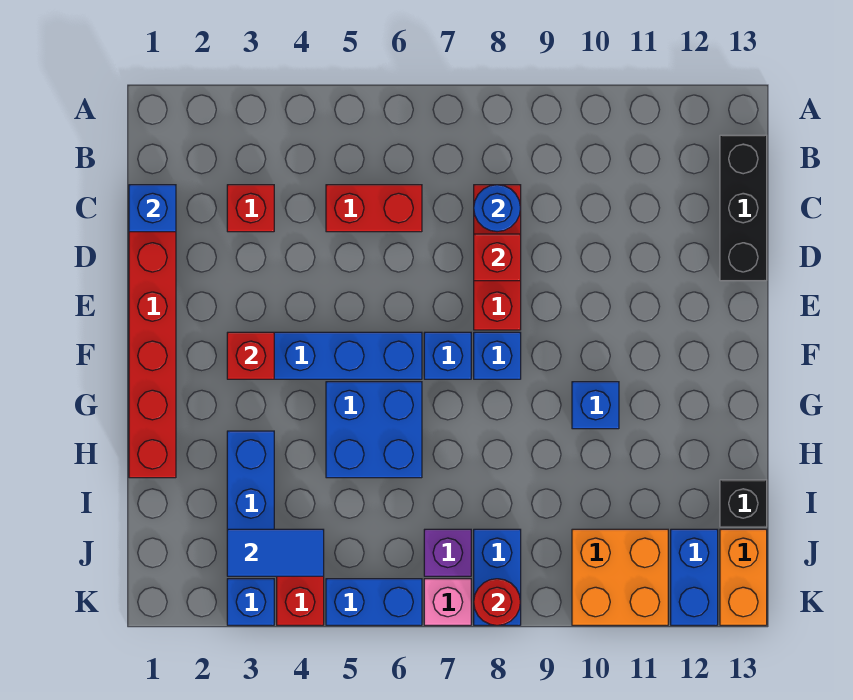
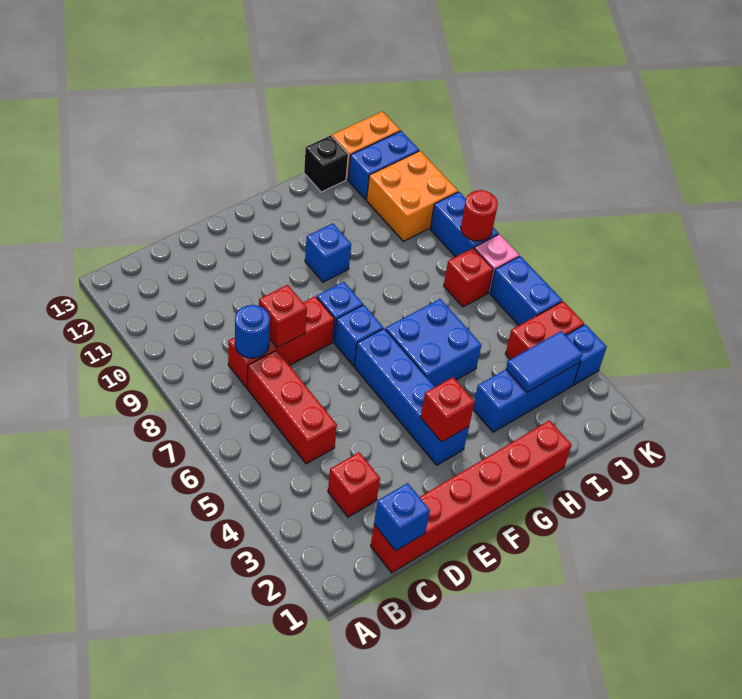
black brick B13:D13 level 1 -> none
red brick C5:C6 level 1 -> red brick C5:C7 level 1
blue tile J3:J4 level 2 -> blue tile I3:J3 level 2
purple brick J7 level 1 -> red brick J7 level 1
blue brick J8:K8 level 1 -> blue brick K8:K9 level 1

